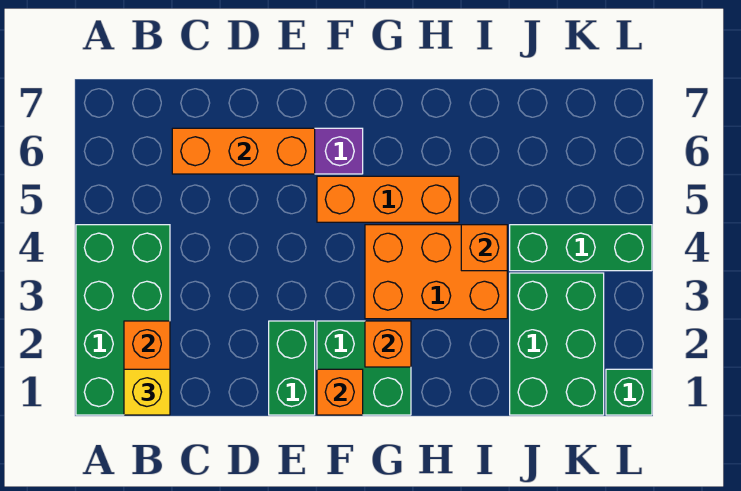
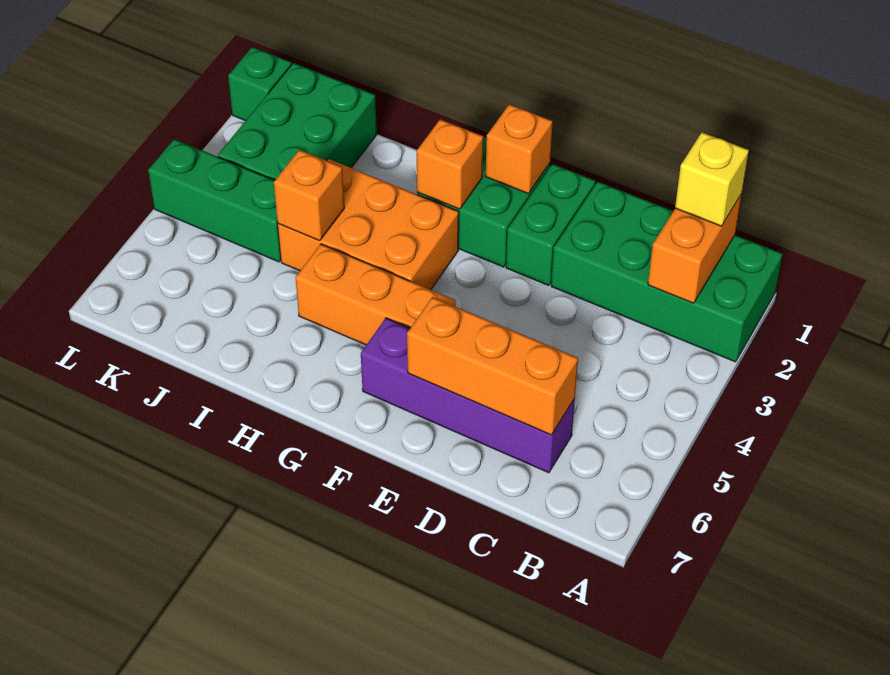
green brick A1:B4 level 1 -> green brick A1:D2 level 1

